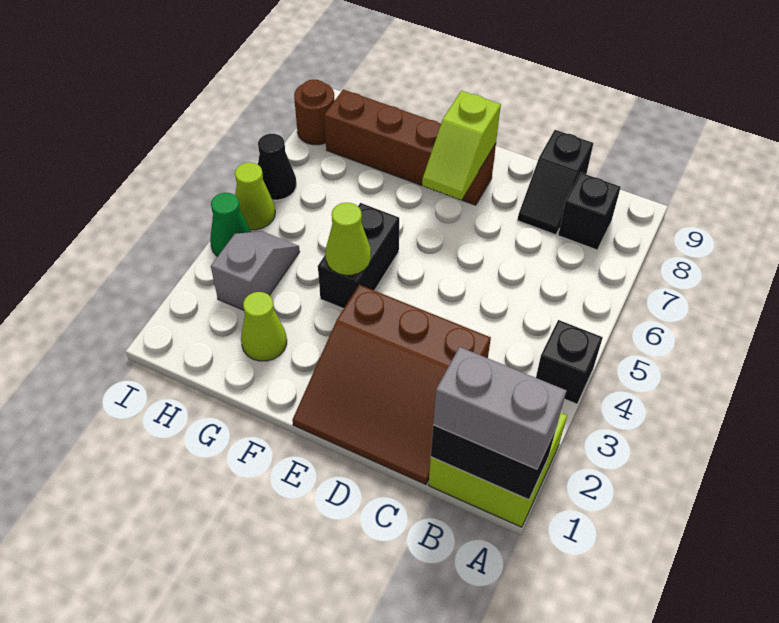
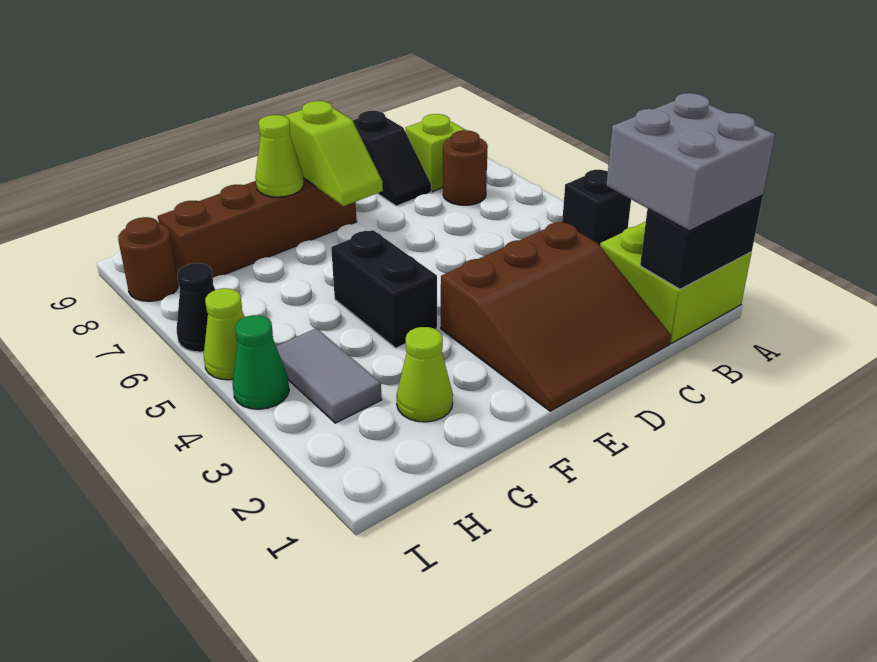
grey brick A1:B1 level 3 -> grey brick A1:B2 level 3
none -> brown round brick B7 level 1
black brick B8 level 1 -> lime brick B8 level 1
lime cone F4 level 2 -> lime cone F8 level 2
grey slope H3:H4 level 1 top 3 -> grey tile H3:H4 level 1

